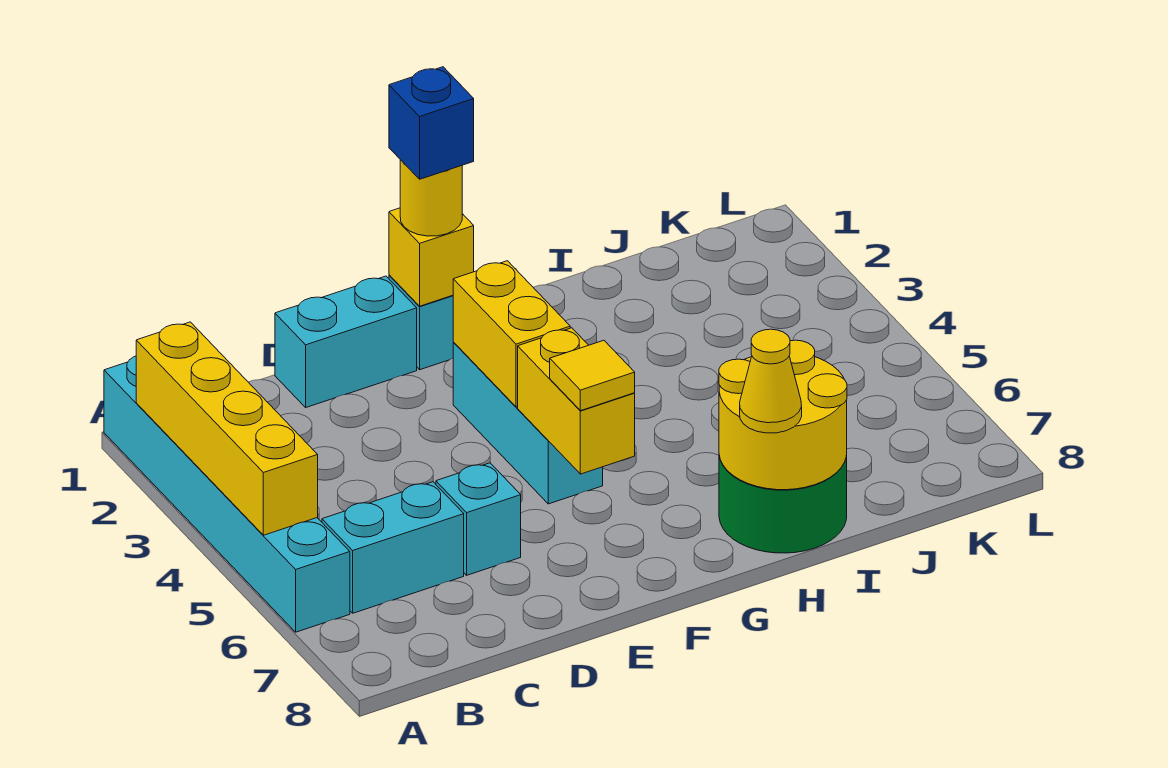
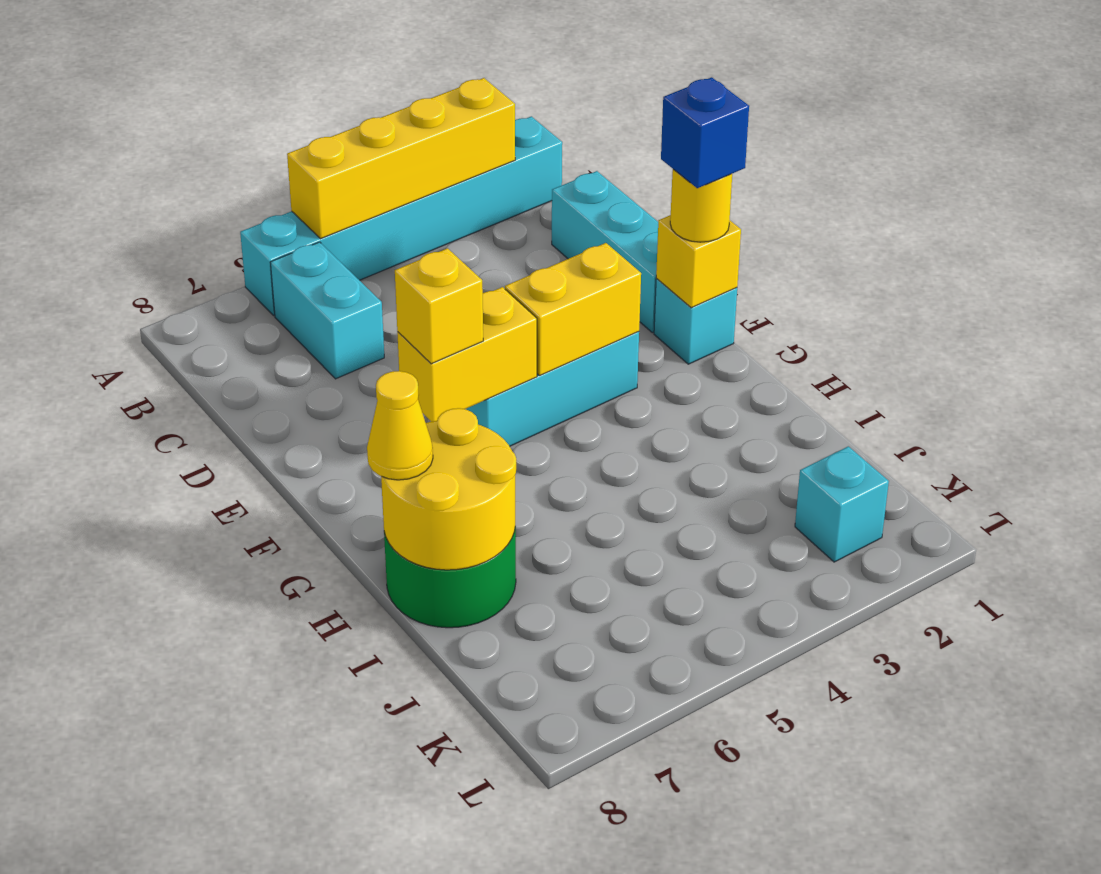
cyan brick D1:E1 level 1 -> cyan brick C1:E1 level 1
cyan brick D6 level 1 -> cyan brick K2 level 1
yellow tile F6 level 3 -> yellow brick F6 level 3

